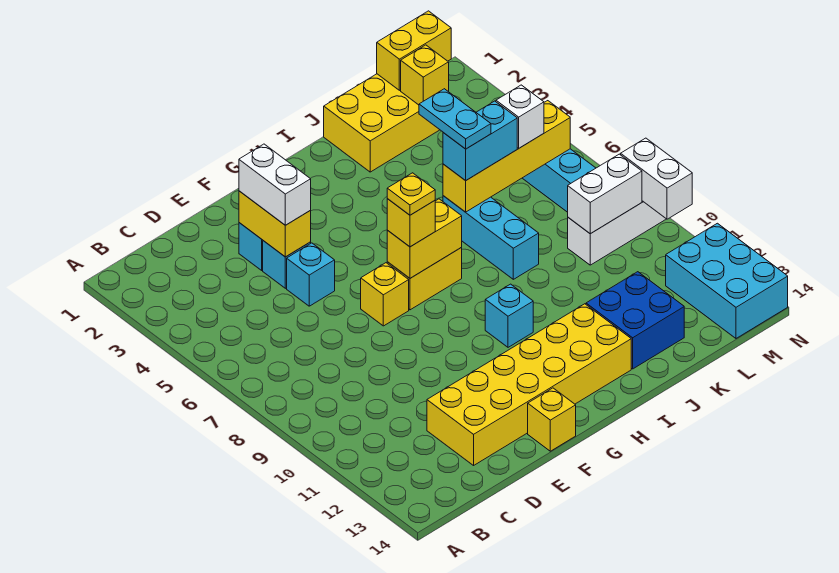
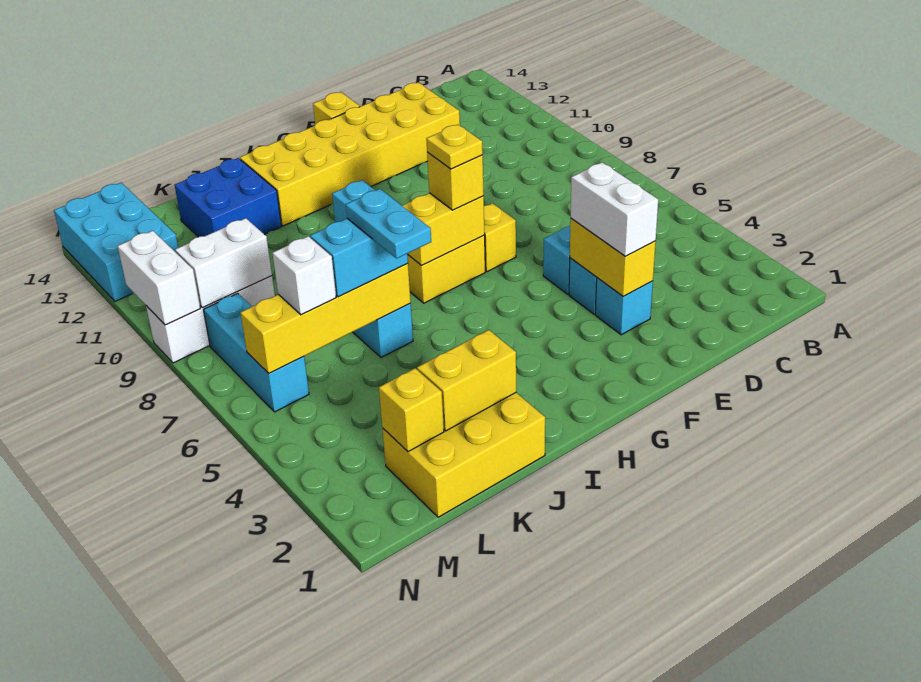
yellow brick L1:M1 level 2 -> yellow brick J2:K2 level 2

